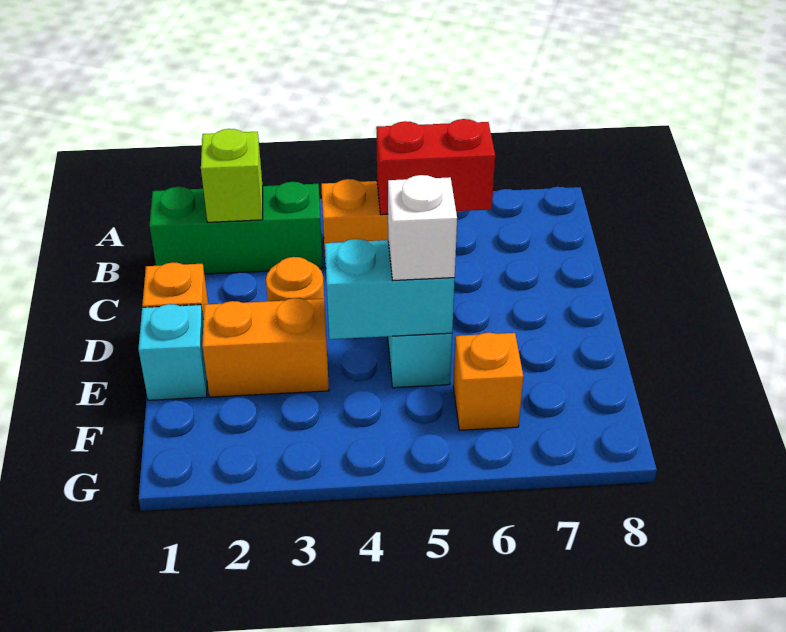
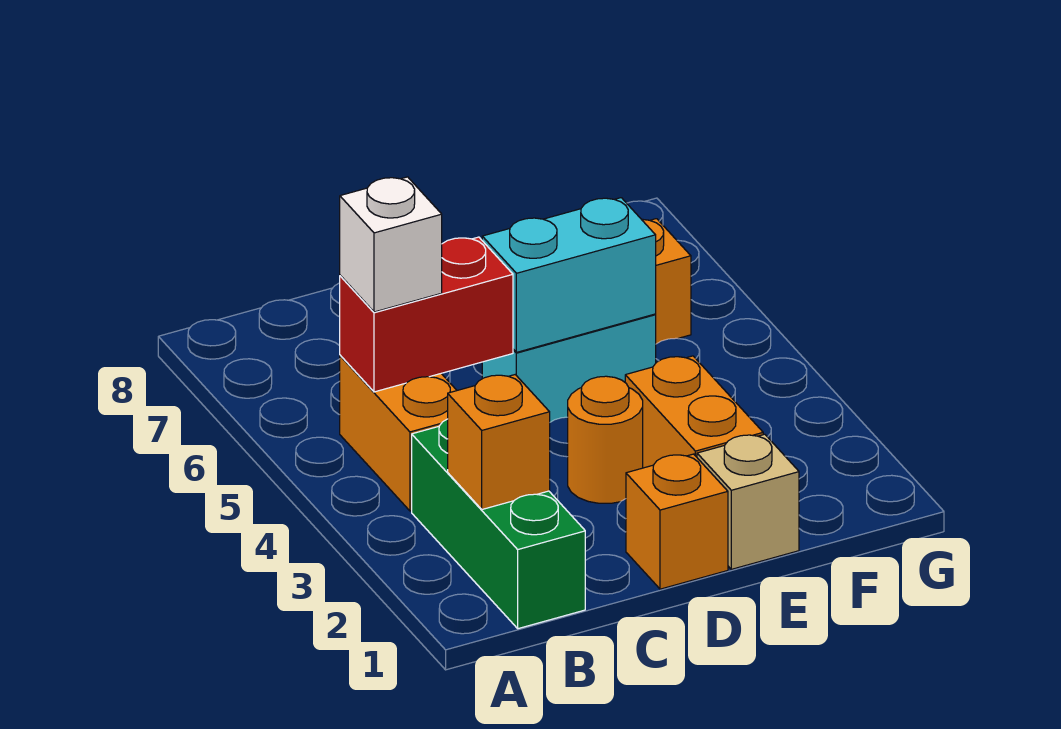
lime brick B2 level 2 -> orange brick B2 level 2
red brick B5:B6 level 2 -> red brick B5:C5 level 2
cyan brick E1 level 1 -> tan brick E1 level 1
cyan brick E4:E5 level 2 -> cyan brick D5:E5 level 2
white brick E5 level 3 -> white brick B5 level 3

